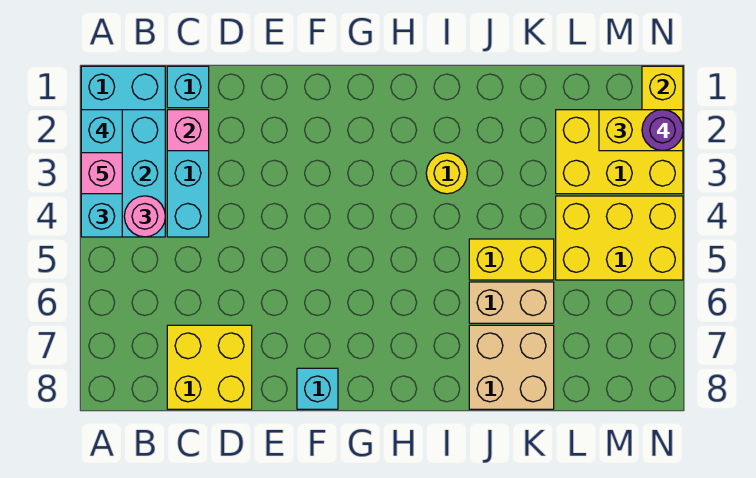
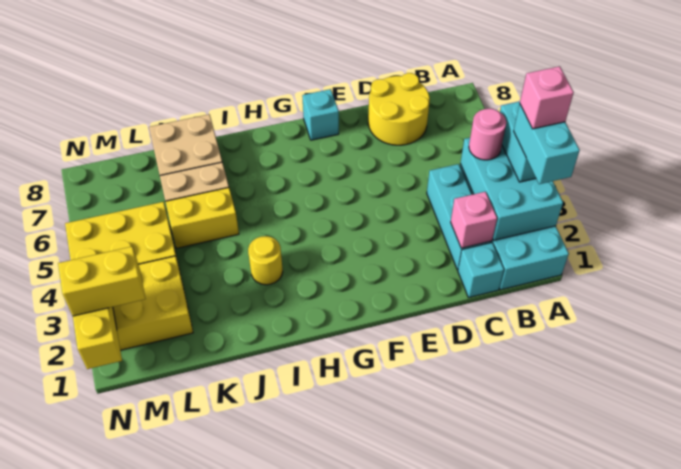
yellow brick C7:D8 level 1 -> yellow round brick C7:D8 level 1
purple round brick N2 level 4 -> none

